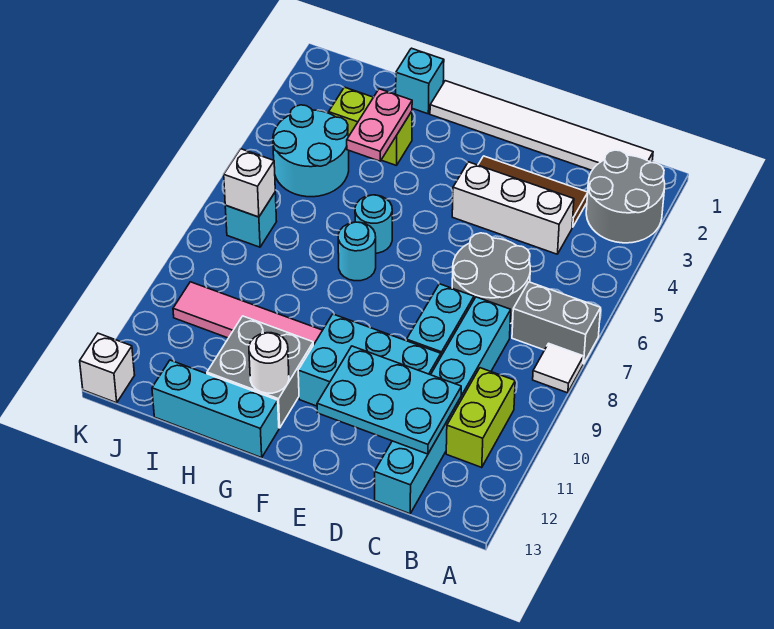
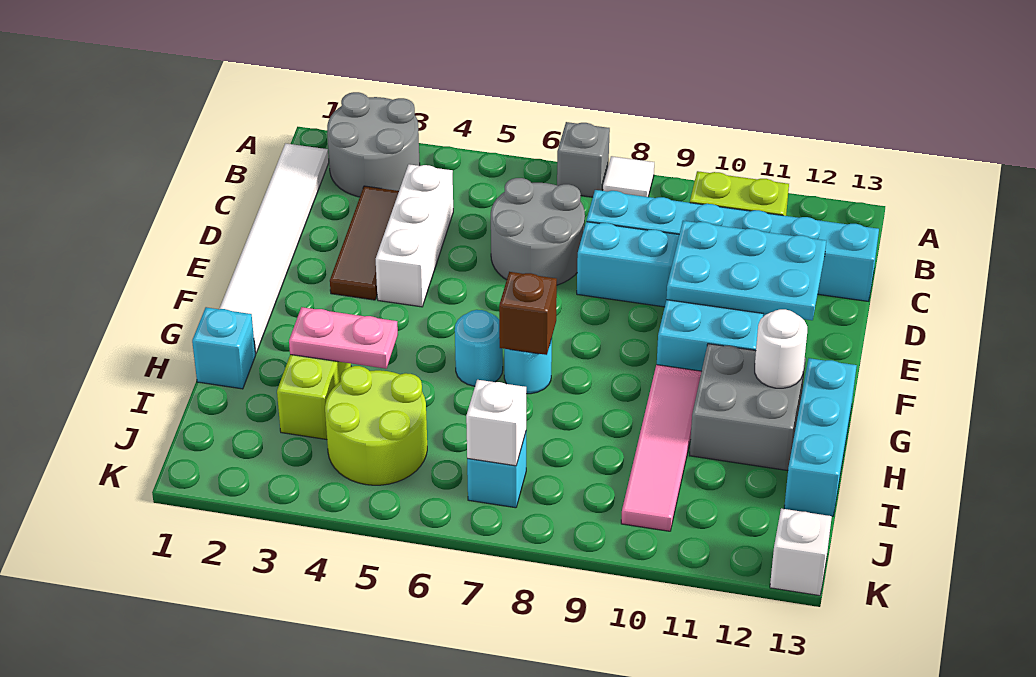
grey brick A7:B7 level 1 -> grey brick A7 level 1
cyan plate C11:E12 level 2 -> cyan plate D10:E12 level 2
none -> brown brick G7 level 2
cyan round brick I4:J5 level 1 -> lime round brick I4:J5 level 1

